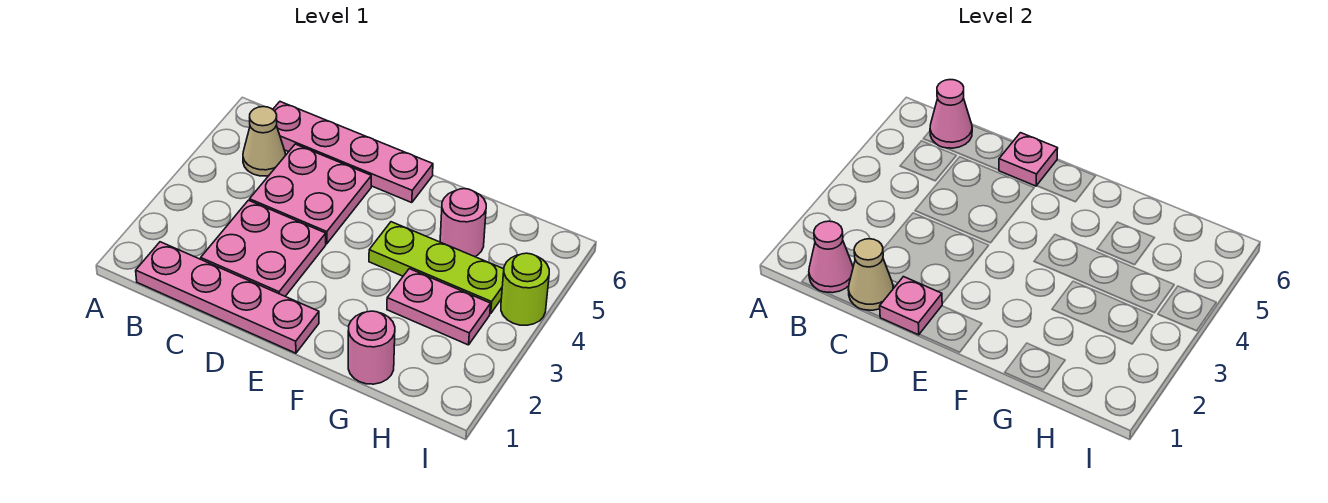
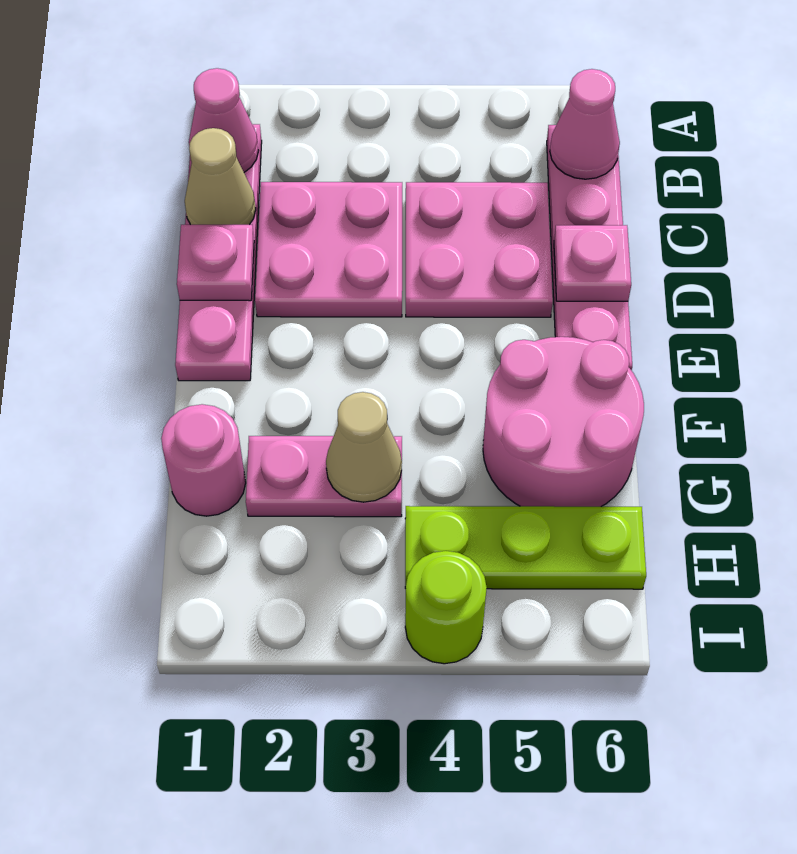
tan cone B5 level 1 -> tan cone G3 level 2
lime plate F4:H4 level 1 -> lime plate H4:H6 level 1
pink plate G3:H3 level 1 -> pink plate G2:G3 level 1
pink round brick G5 level 1 -> pink round brick F5:G6 level 1

